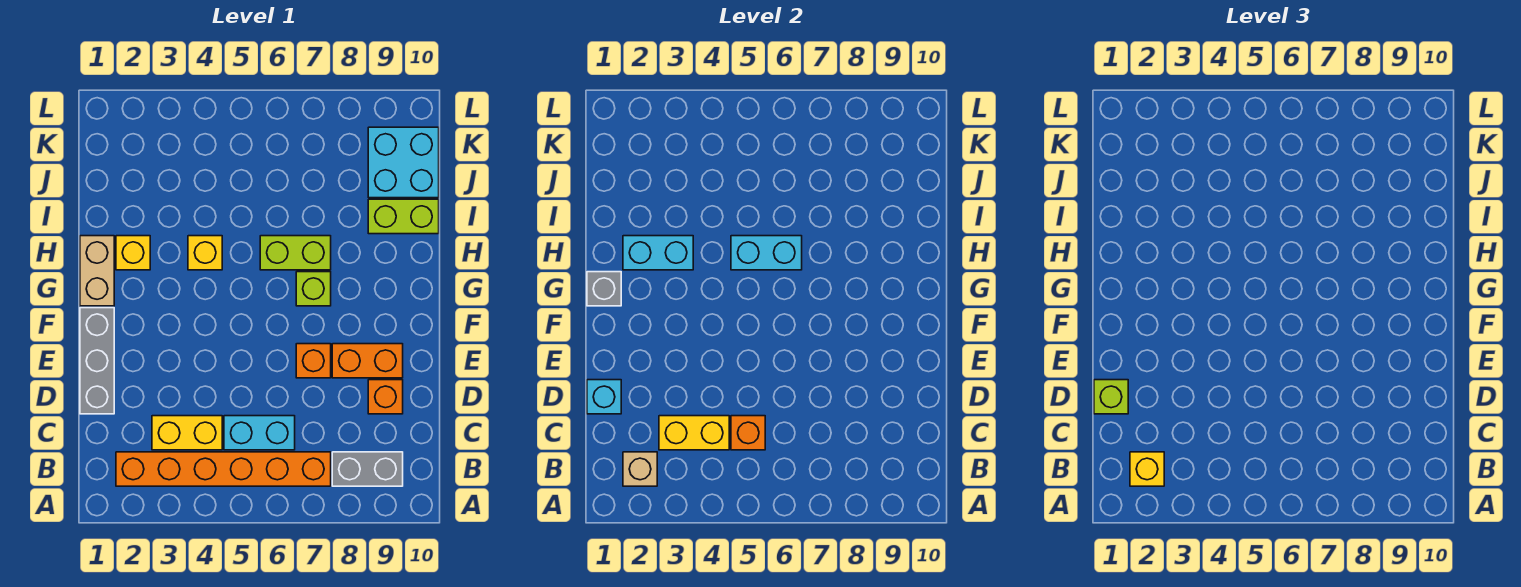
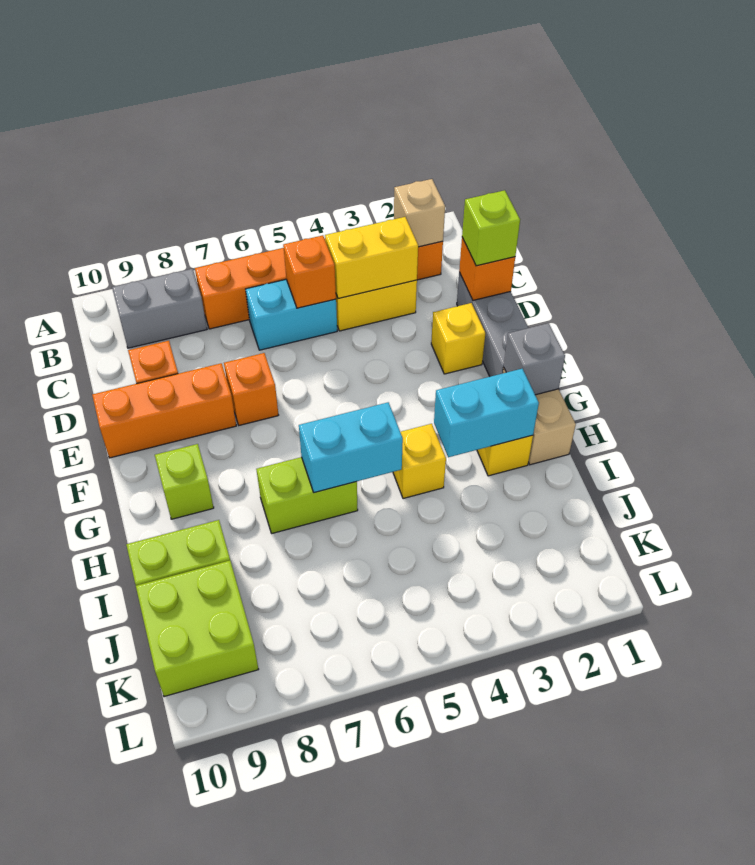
yellow brick B2 level 3 -> yellow brick E2 level 1
cyan brick D1 level 2 -> orange brick D1 level 2
orange brick E8:E9 level 1 -> orange brick E8:E10 level 1
lime brick G7 level 1 -> lime brick G9 level 1
cyan brick J9:K10 level 1 -> lime brick J9:K10 level 1

